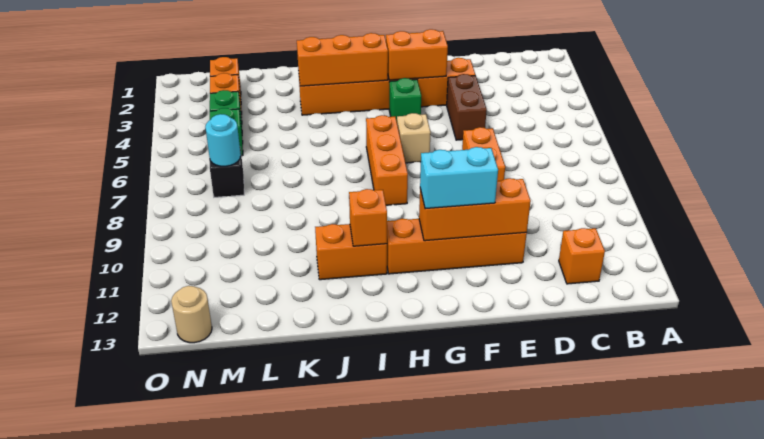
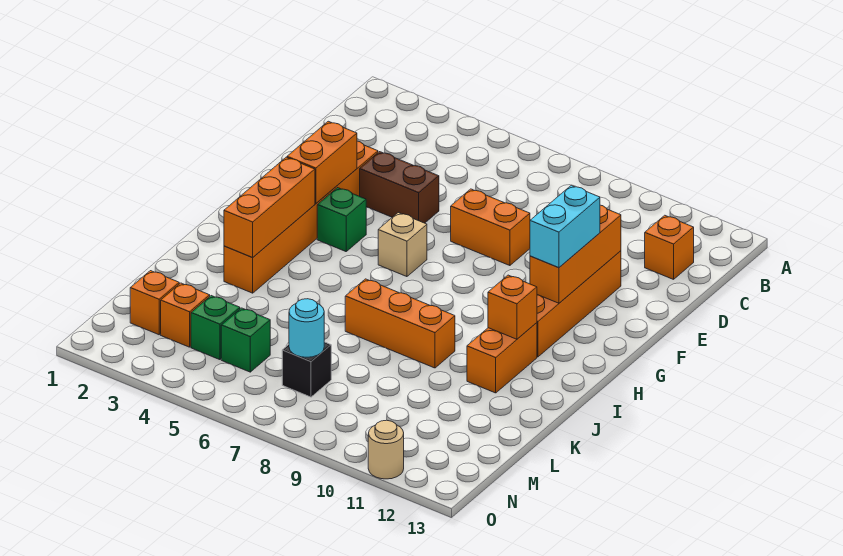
orange brick H6:H8 level 1 -> orange brick J7:J9 level 1
tan round brick N13 level 1 -> tan round brick O11 level 1

